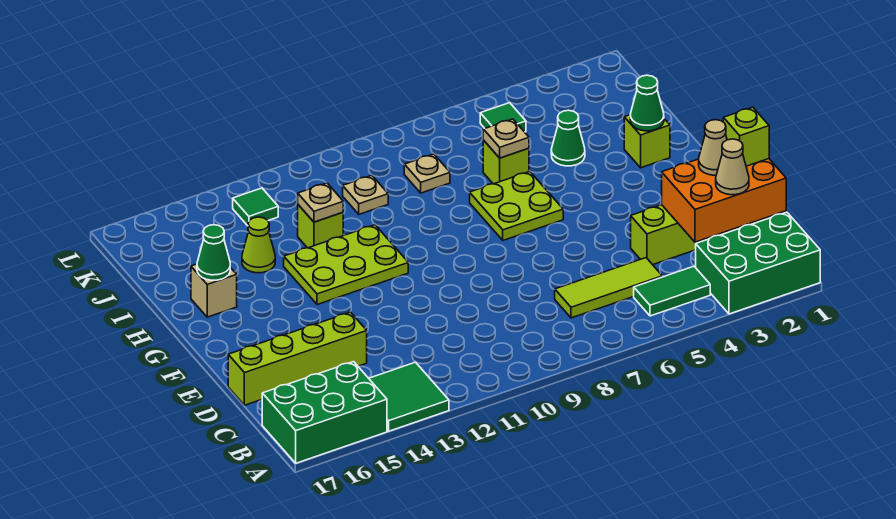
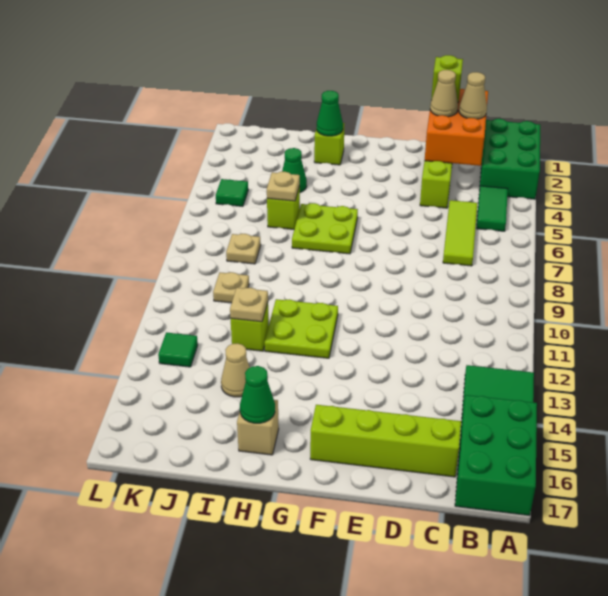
lime brick D14:D17 level 1 -> lime brick C16:F16 level 1
lime plate G11:H13 level 1 -> lime plate G11:H12 level 1
lime cone I14 level 1 -> tan cone I14 level 1

